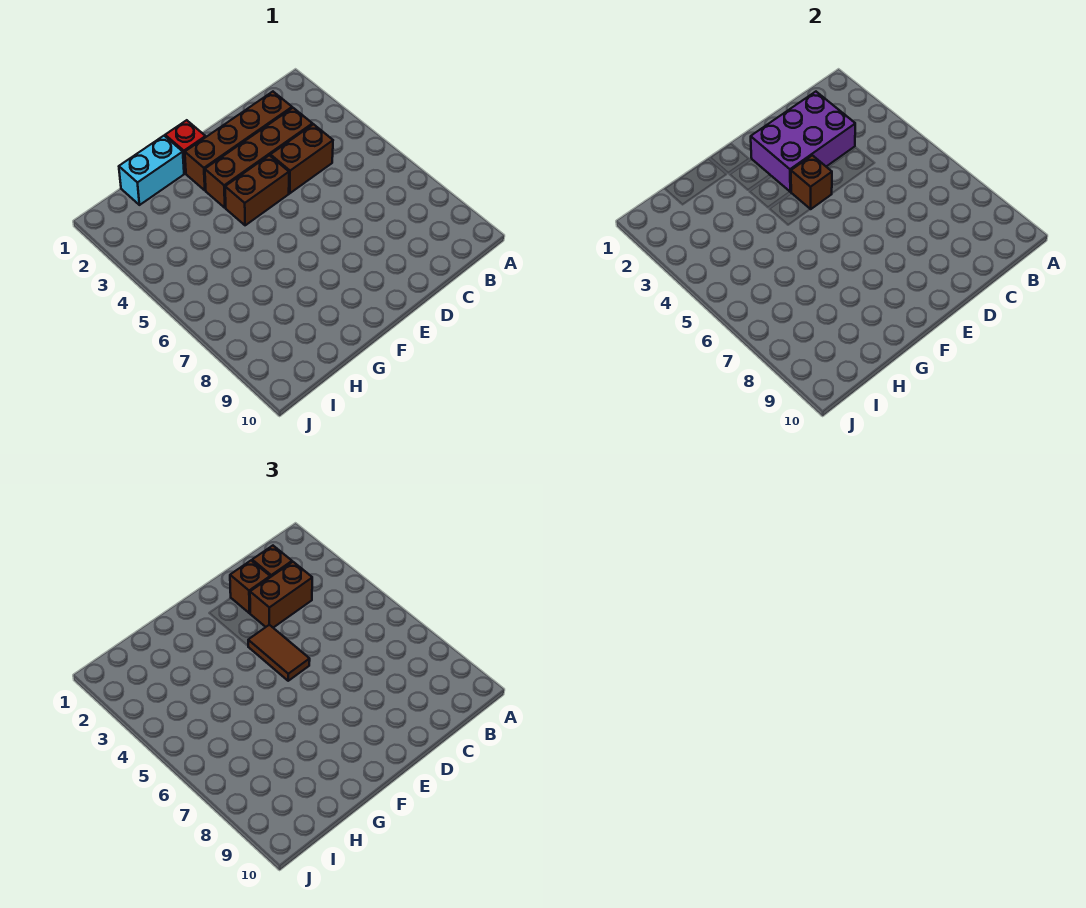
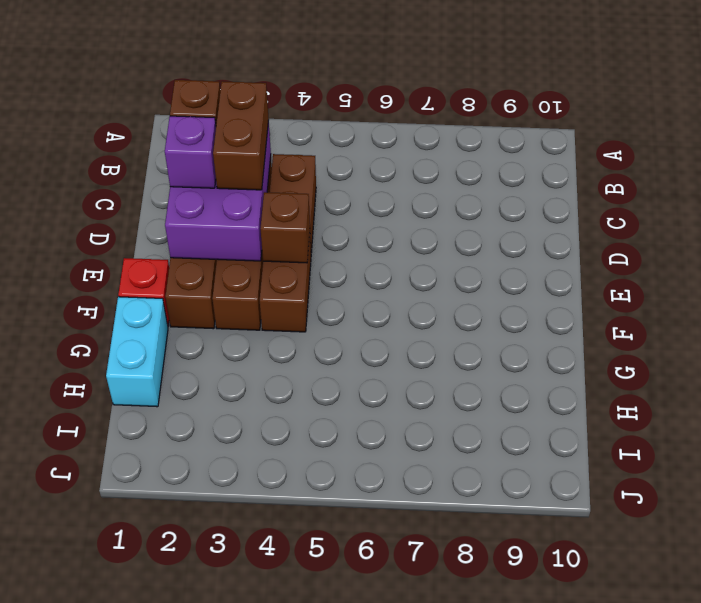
brown brick D2 level 3 -> purple brick D2 level 3
brown tile E4:E5 level 3 -> none

